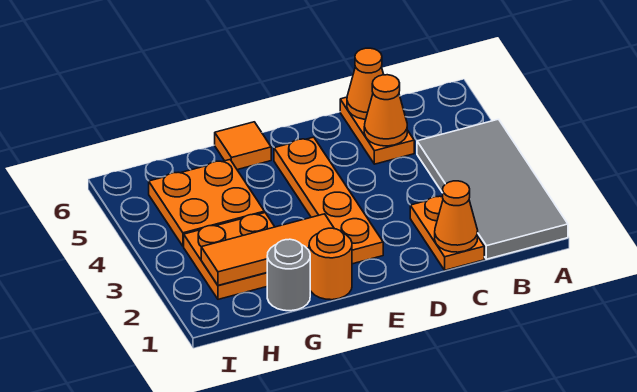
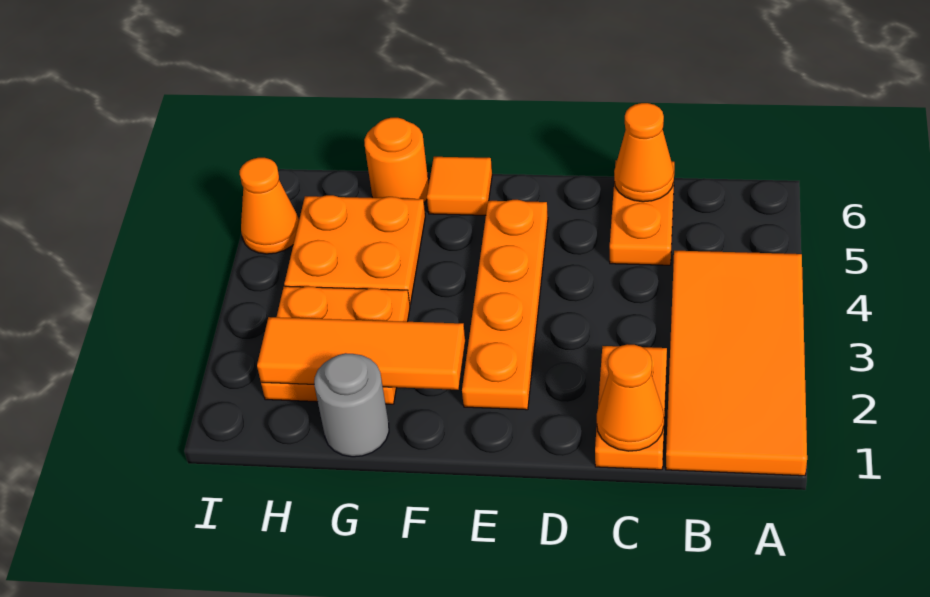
grey tile A1:B4 level 1 -> orange tile A1:B4 level 1
orange cone C5 level 2 -> orange cone I5 level 1
orange round brick F1 level 1 -> orange round brick G6 level 1

